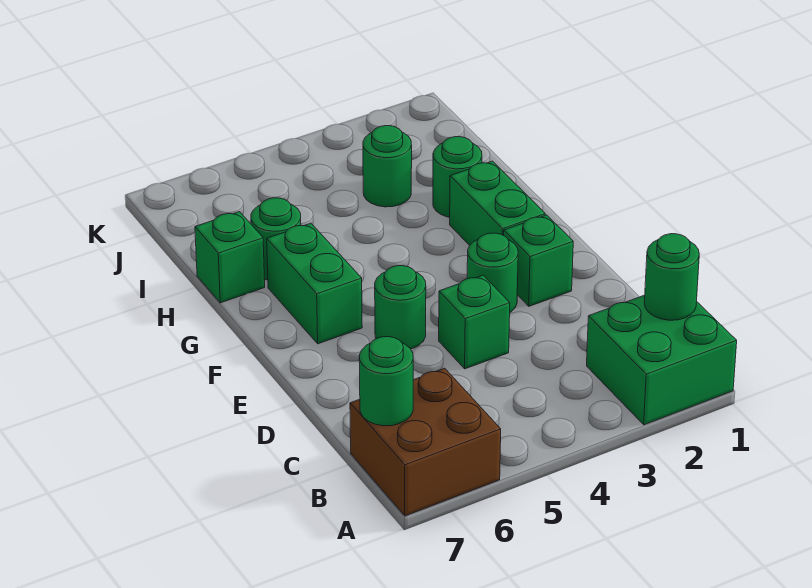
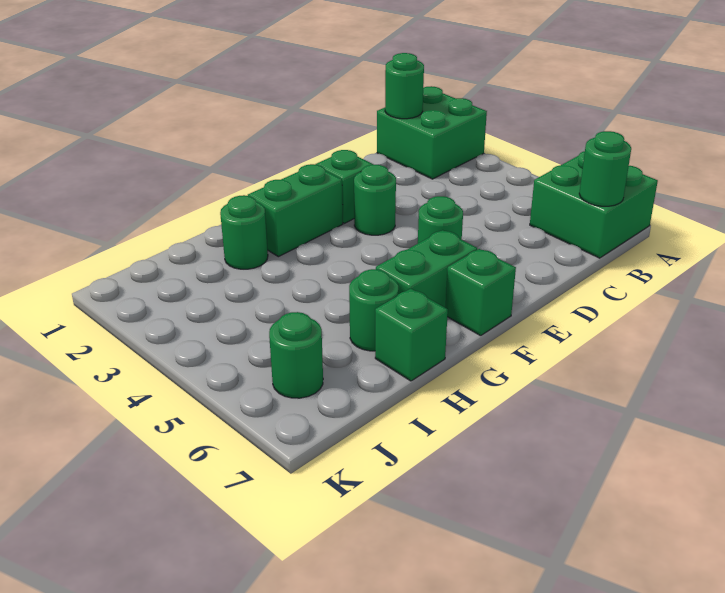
brown brick A6:B7 level 1 -> green brick A6:B7 level 1
green brick D4 level 1 -> green brick F7 level 1
green round brick I3 level 1 -> green round brick J6 level 1

